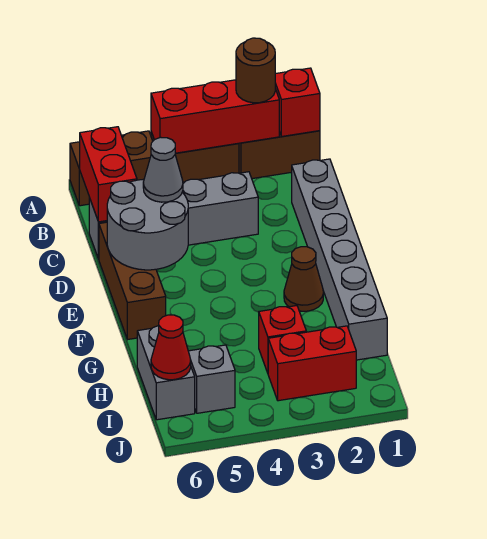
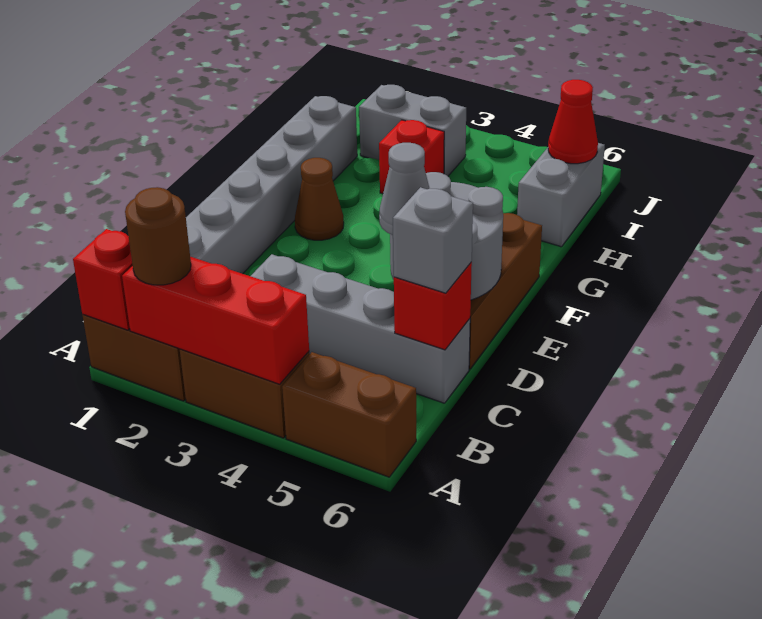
red brick B6:C6 level 2 -> red brick C6 level 2
red brick I2:I3 level 1 -> grey brick I2:I3 level 1
grey brick I5 level 1 -> grey brick C6 level 3

